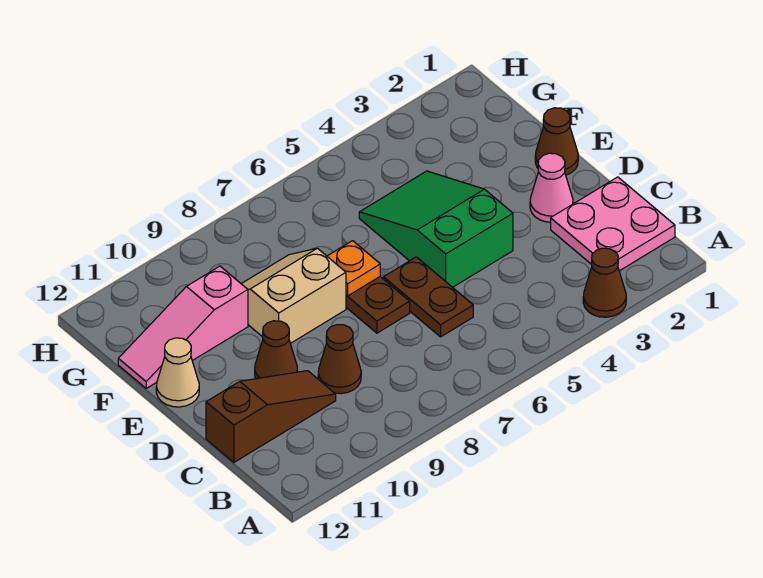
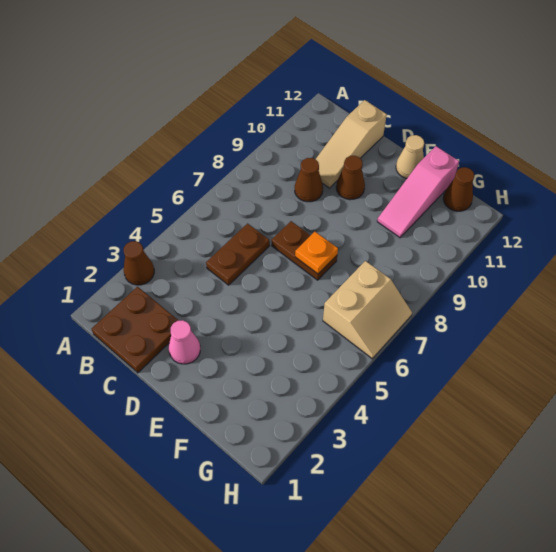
pink plate B1:C2 level 1 -> brown plate B1:C2 level 1
brown plate C6:D6 level 1 -> brown plate C5:C6 level 1
brown slope C10:C12 level 1 top 12 -> tan slope C10:C12 level 1 top 12
green slope D4:F5 level 1 top D -> none
brown cone E1 level 1 -> brown cone G12 level 1
tan slope E8:F9 level 1 top E -> tan slope G6:H7 level 1 top G
pink slope F10:F12 level 1 top 10 -> pink slope F10:F12 level 1 top 12

